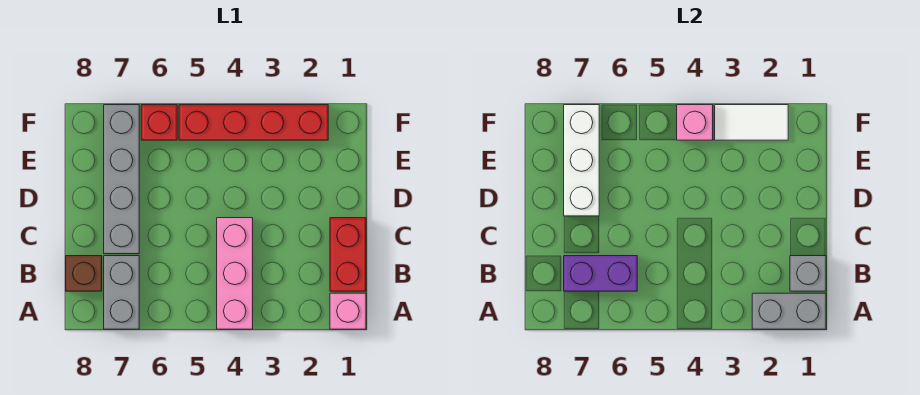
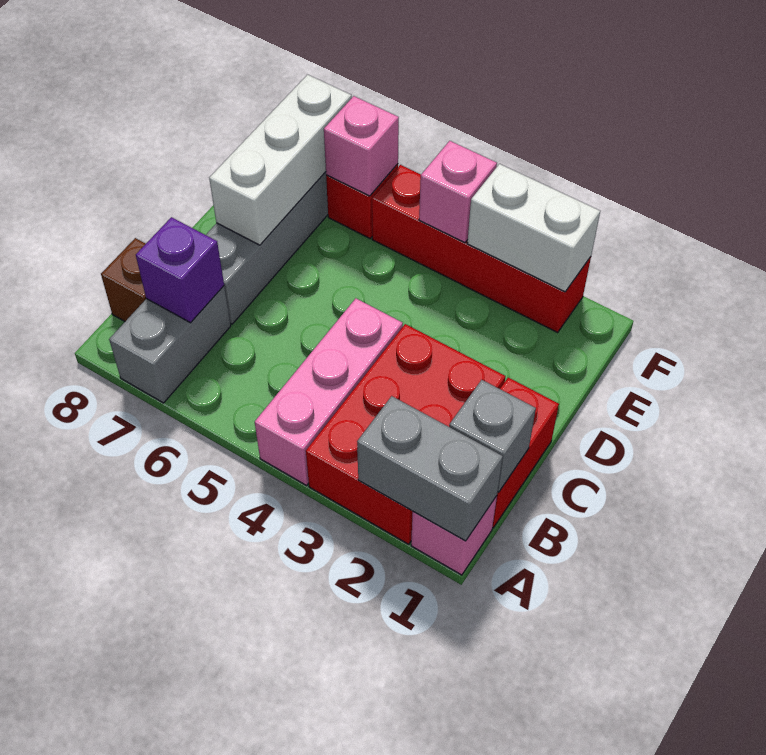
none -> red brick A2:C3 level 1
purple brick B6:B7 level 2 -> purple brick B7 level 2
white tile F2:F3 level 2 -> white brick F2:F3 level 2
none -> pink brick F6 level 2

